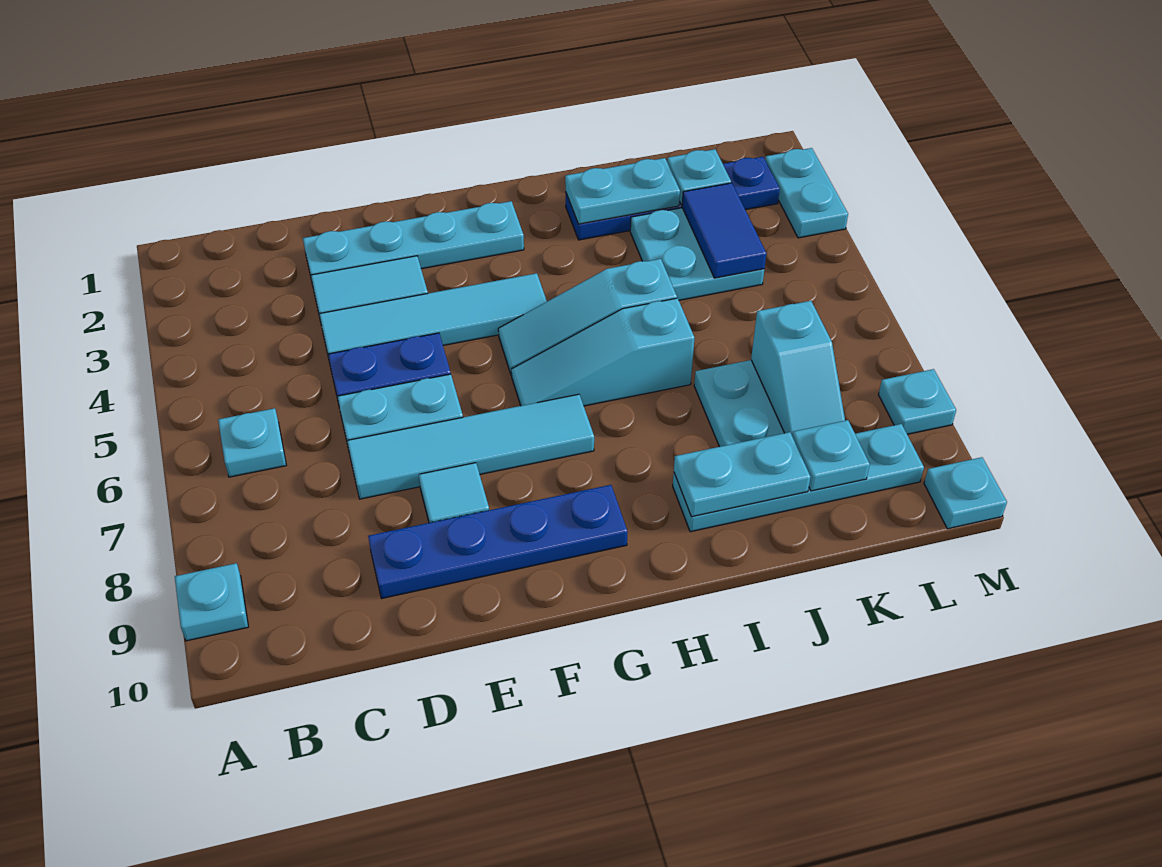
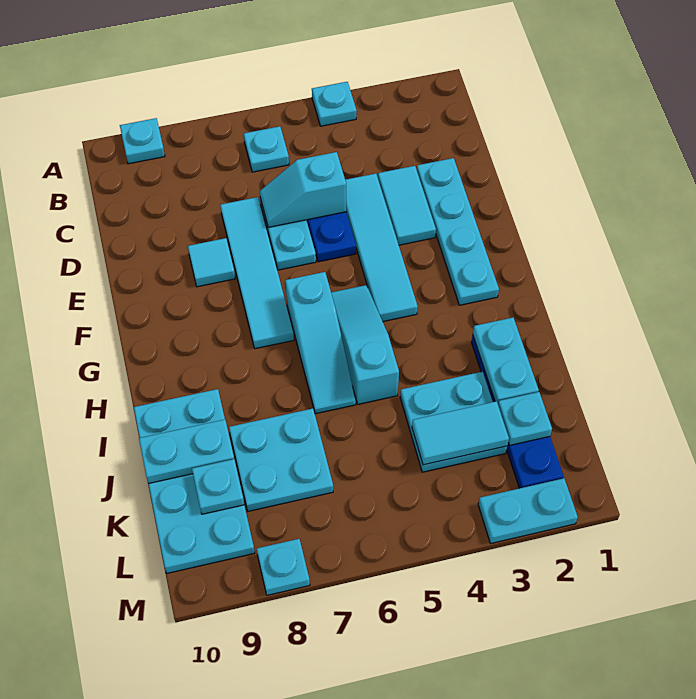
blue plate D9:G9 level 1 -> none
cyan slope G6:I6 level 1 top I -> cyan slope G6:I6 level 1 top G
cyan plate I9:L9 level 1 -> cyan plate I9:L10 level 1
cyan plate I9:J9 level 2 -> cyan plate J9:J10 level 2
blue tile K3:K4 level 2 -> cyan tile K3:K4 level 2
cyan slope K7:K8 level 2 top 7 -> cyan slope D5:D6 level 2 top 5
cyan plate M10 level 1 -> cyan plate A4 level 1

